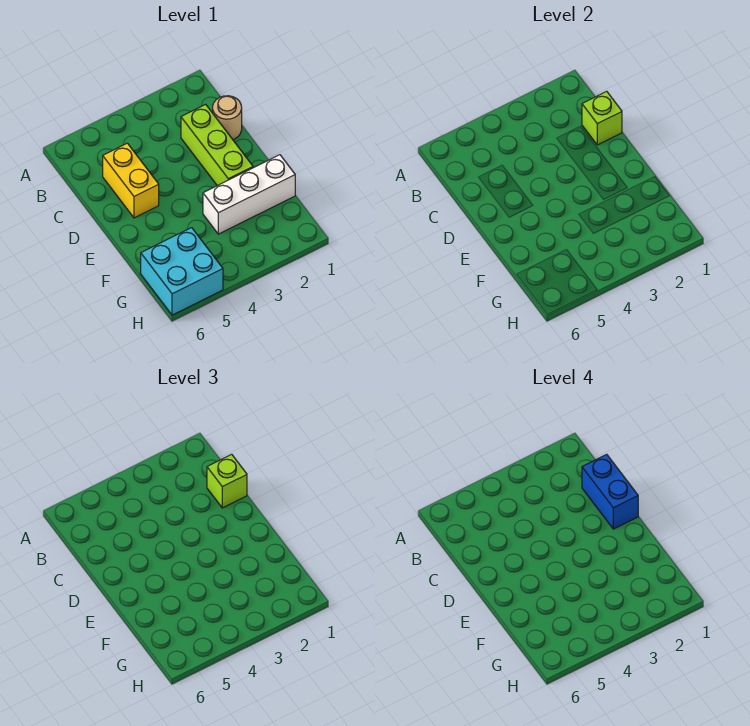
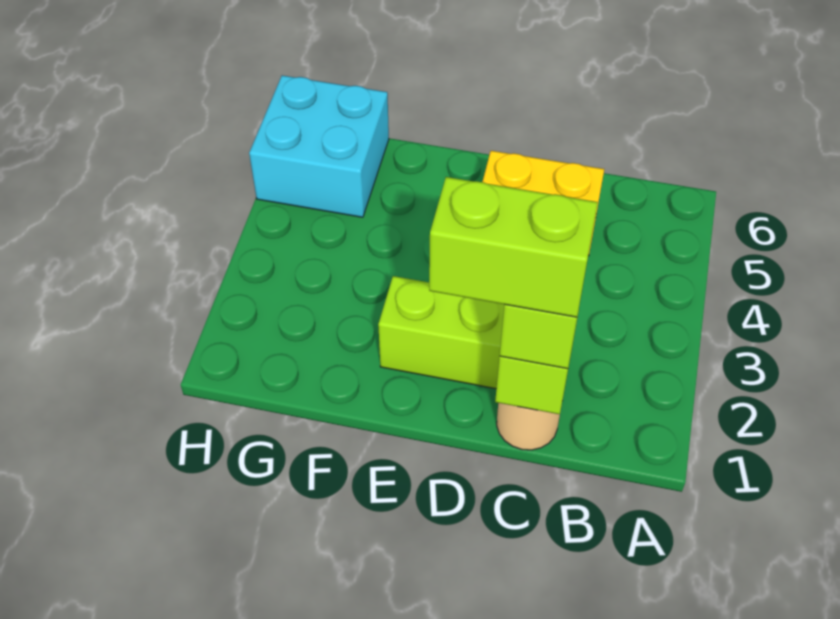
blue brick C1:D1 level 4 -> lime brick C1:D1 level 4
white brick F1:F3 level 1 -> none

